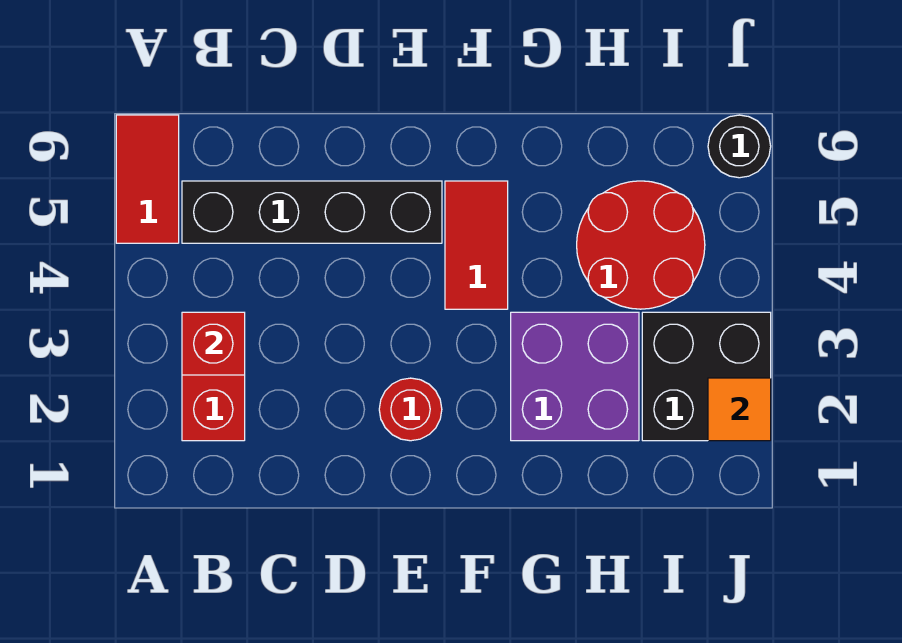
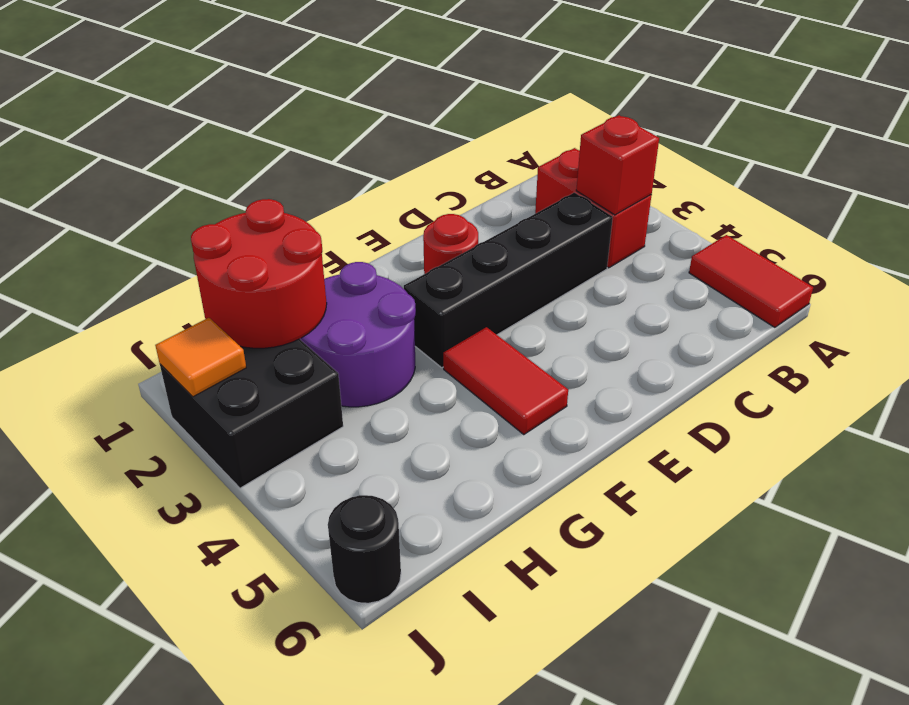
black brick B5:E5 level 1 -> black brick C3:F3 level 1
purple brick G2:H3 level 1 -> purple round brick G2:H3 level 1
red round brick H4:I5 level 1 -> red round brick H1:I2 level 2

